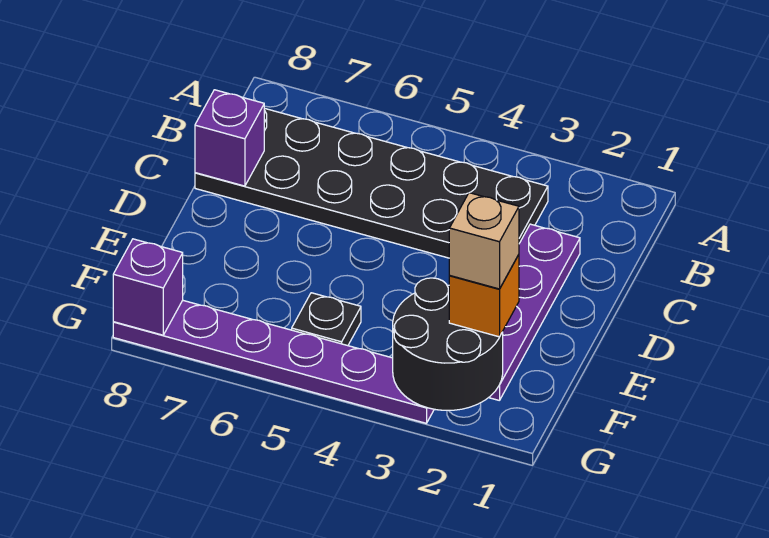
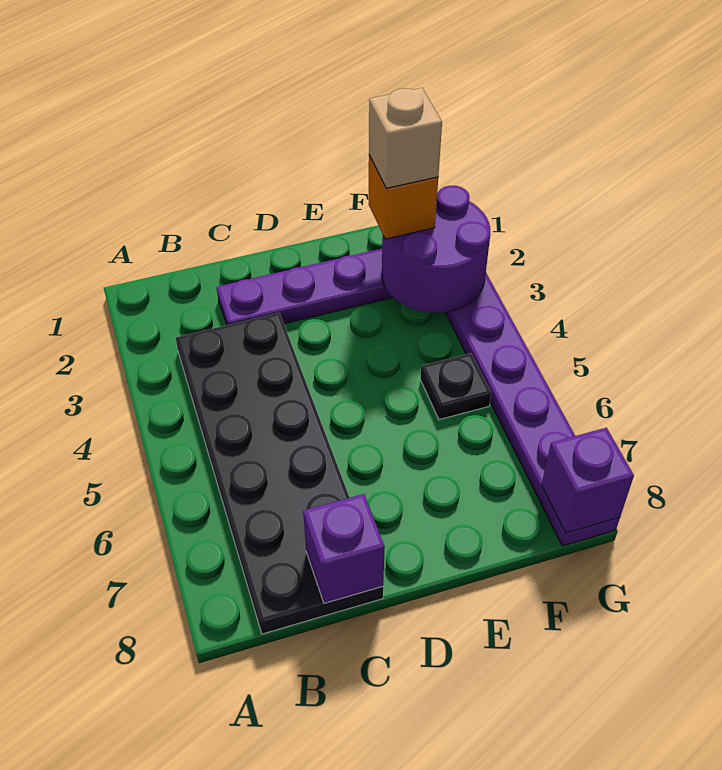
black round brick F2:G3 level 2 -> purple round brick F2:G3 level 2

